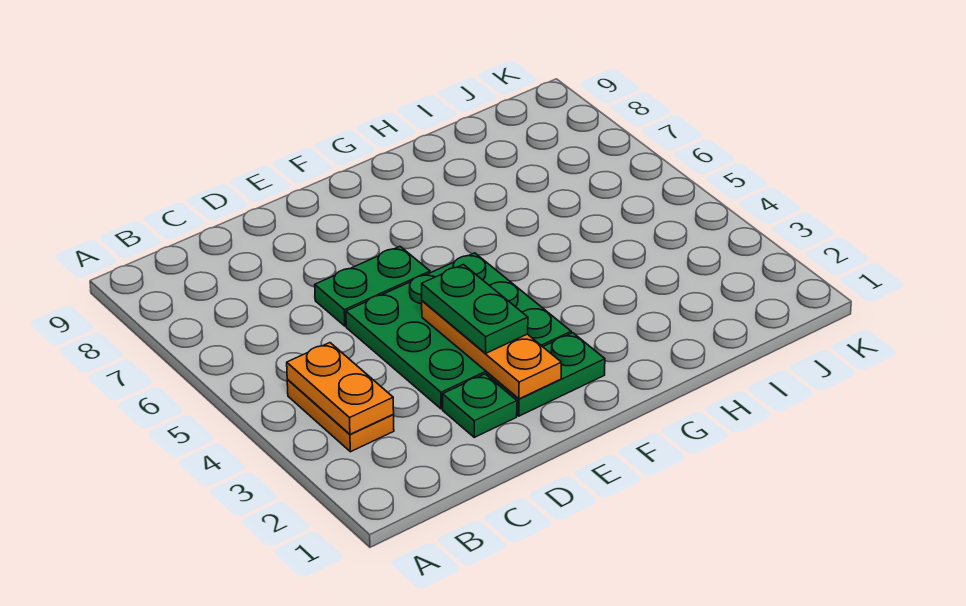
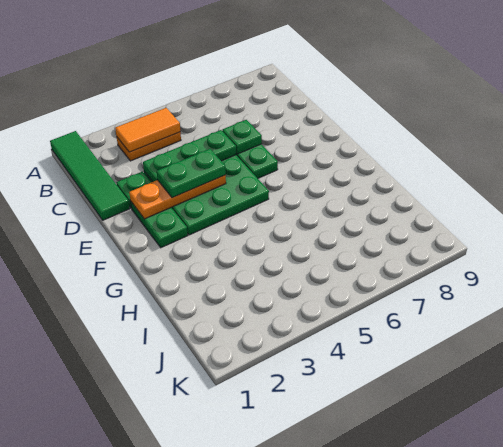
none -> green tile A1:D1 level 1
orange plate B3:B4 level 2 -> orange tile B3:B4 level 2
none -> green plate D3:D5 level 2
none -> green plate D6 level 2

